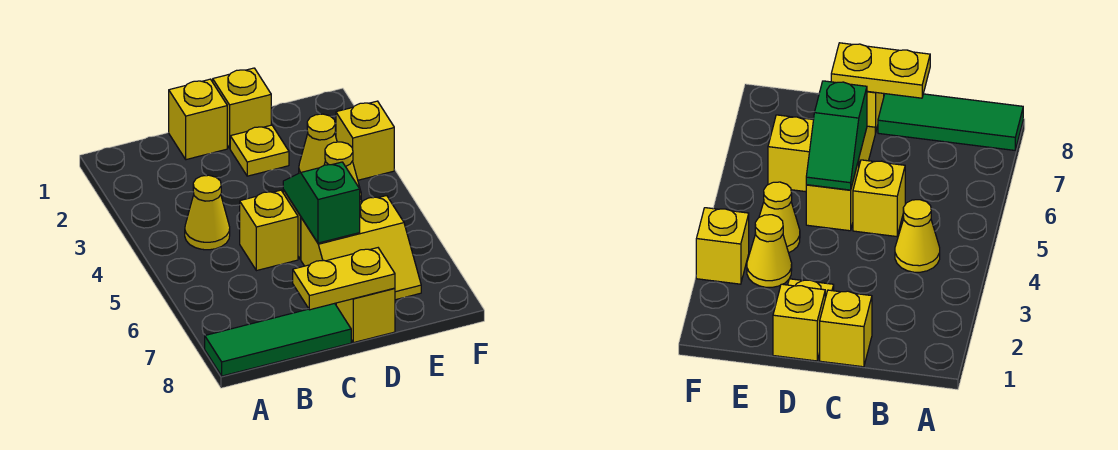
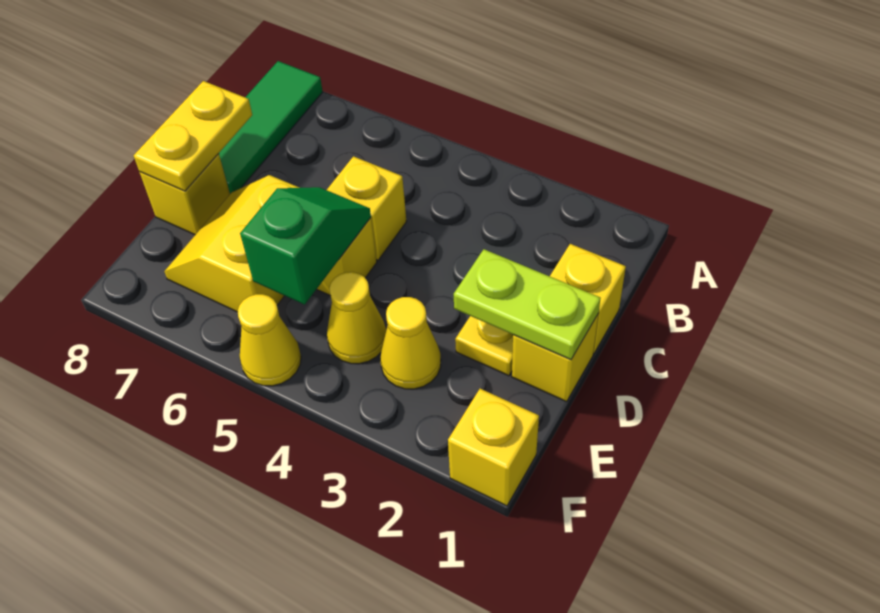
yellow cone B4 level 1 -> yellow cone F5 level 1
none -> lime plate D1:D2 level 2
green slope D5:D6 level 2 top 6 -> green slope D5:E5 level 2 top E
yellow brick F3 level 1 -> yellow brick F1 level 1

